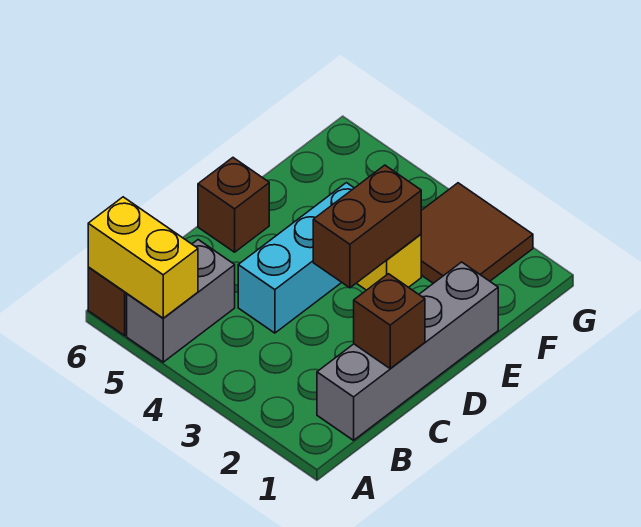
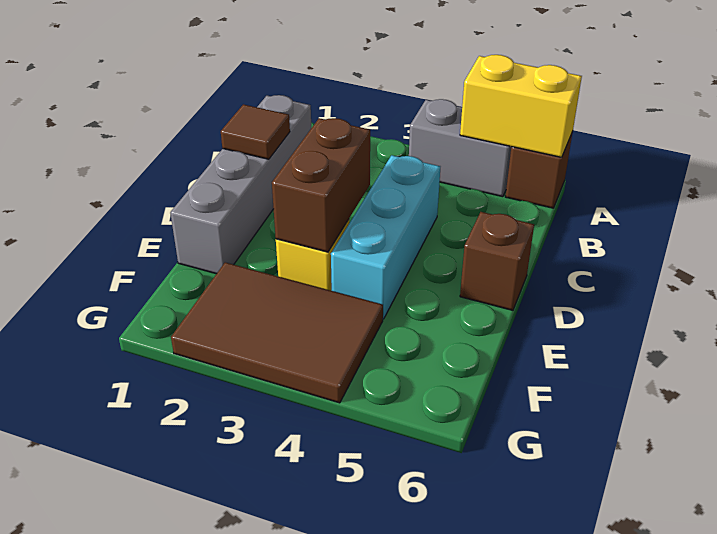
grey brick A5:B5 level 1 -> grey brick A4:A5 level 1
brown brick C1 level 2 -> brown tile C1 level 2
brown tile F2:G3 level 1 -> brown tile F2:G4 level 1

